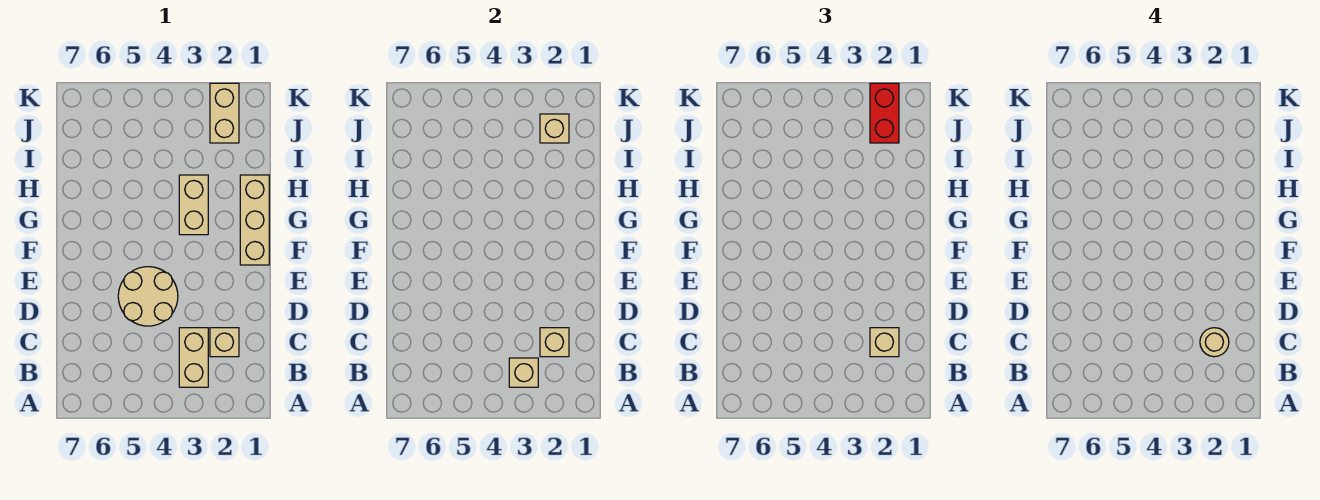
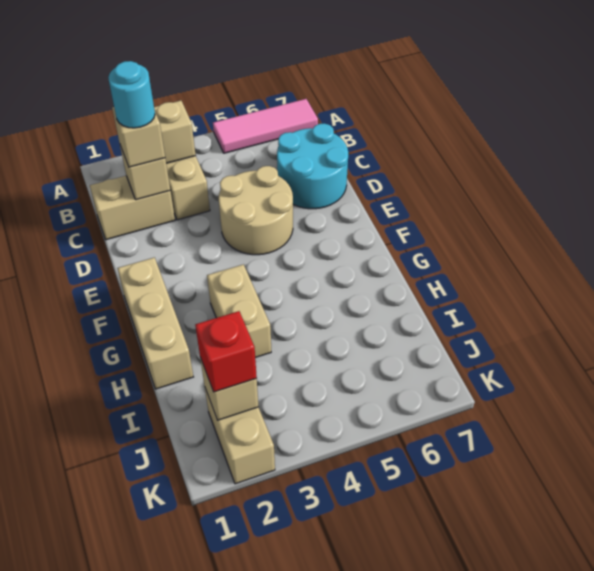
none -> pink tile A5:A7 level 1
tan brick C2 level 1 -> tan brick C1:C2 level 1
tan round brick C2 level 4 -> cyan round brick C2 level 4
none -> cyan round brick C6:D7 level 1
red brick J2:K2 level 3 -> red brick J2 level 3

